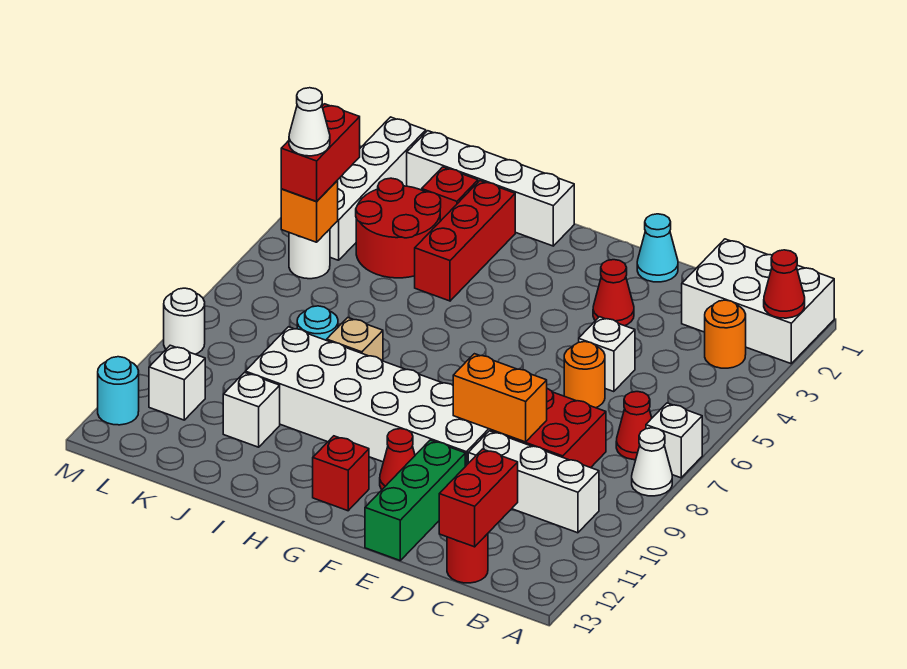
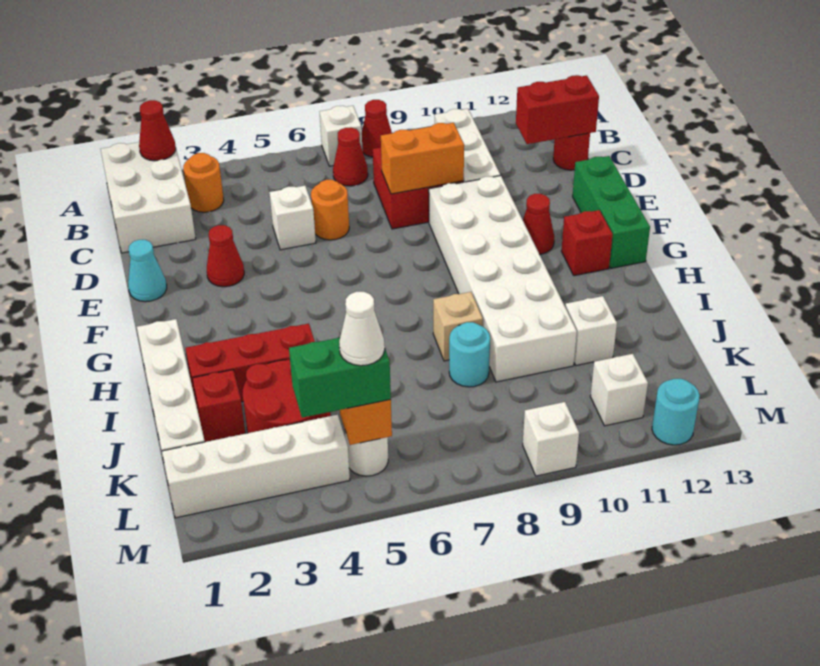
white cone A8 level 1 -> red cone A8 level 1
orange brick D9:E9 level 2 -> orange brick D8:D9 level 2
green brick E11:E13 level 1 -> green brick E13:G13 level 1
red brick L4:L5 level 3 -> green brick L4:L5 level 3
white round brick M9 level 1 -> white brick M9 level 1

